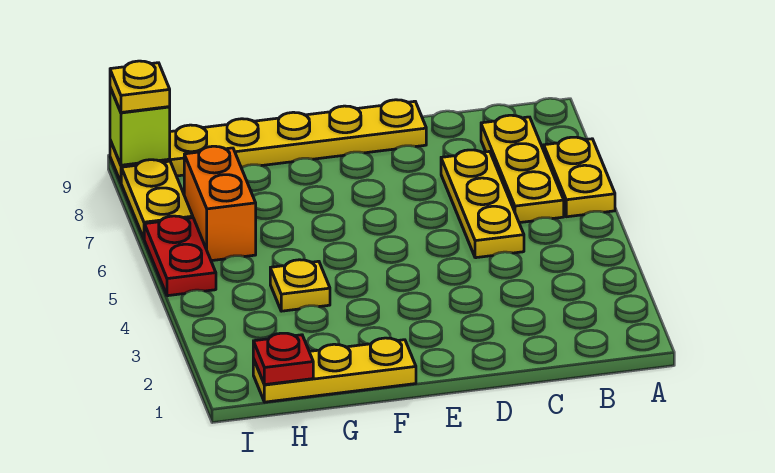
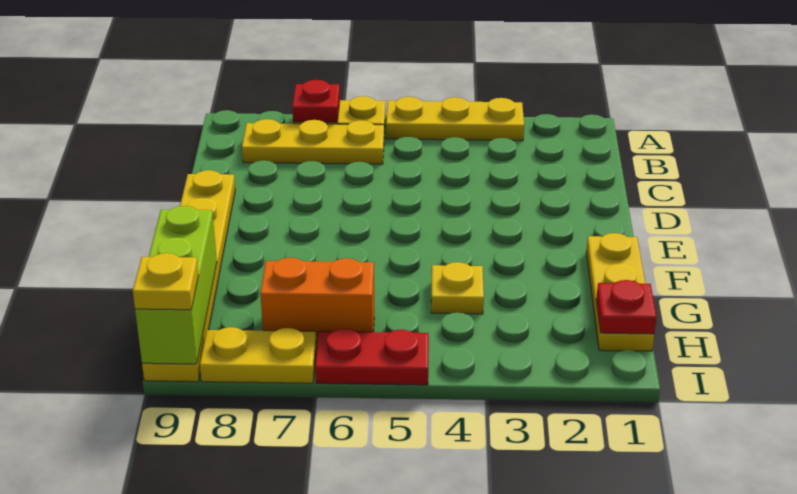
none -> red plate A7 level 2
yellow plate C5:C7 level 1 -> yellow plate A3:A5 level 1
lime brick I9 level 2 -> lime brick G9:I9 level 2

